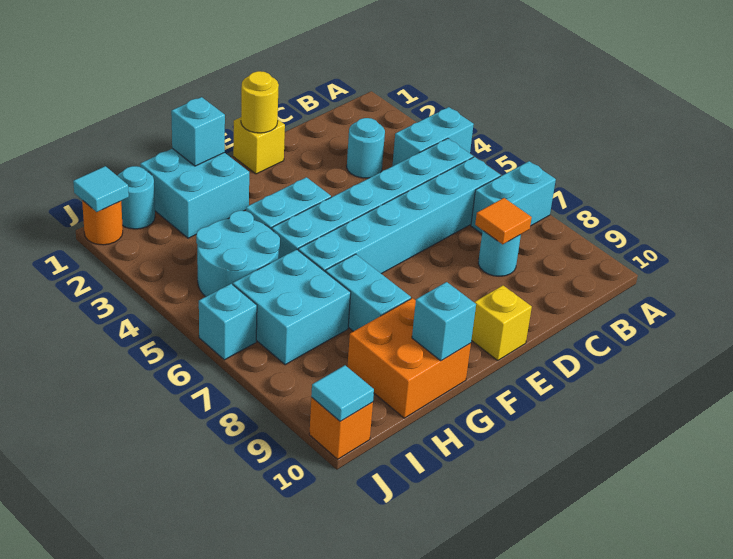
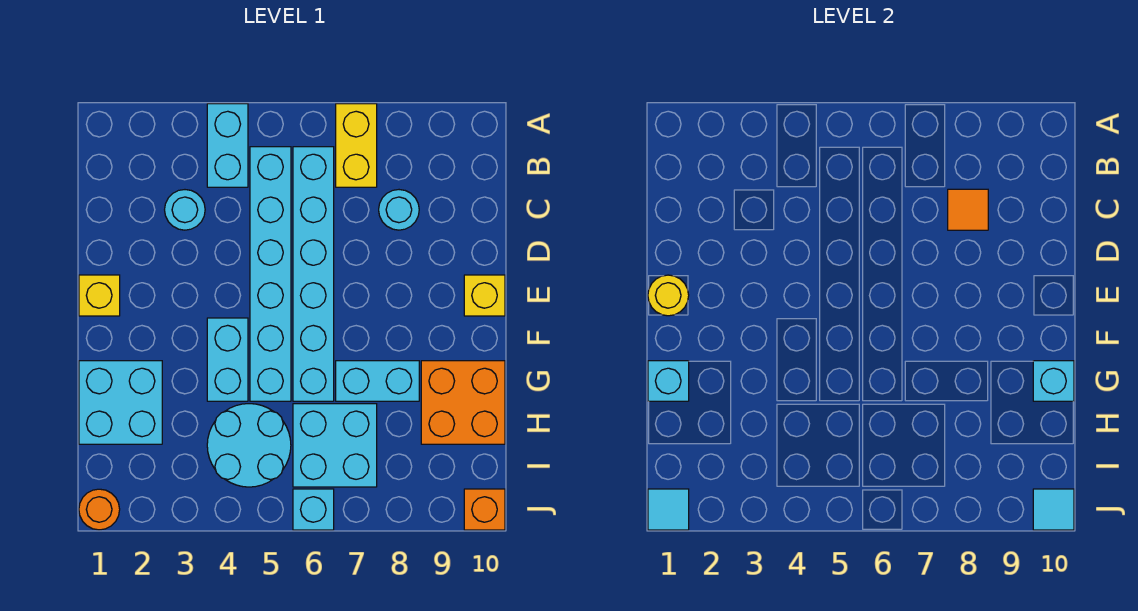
cyan brick A7:B7 level 1 -> yellow brick A7:B7 level 1
cyan round brick I1 level 1 -> none

